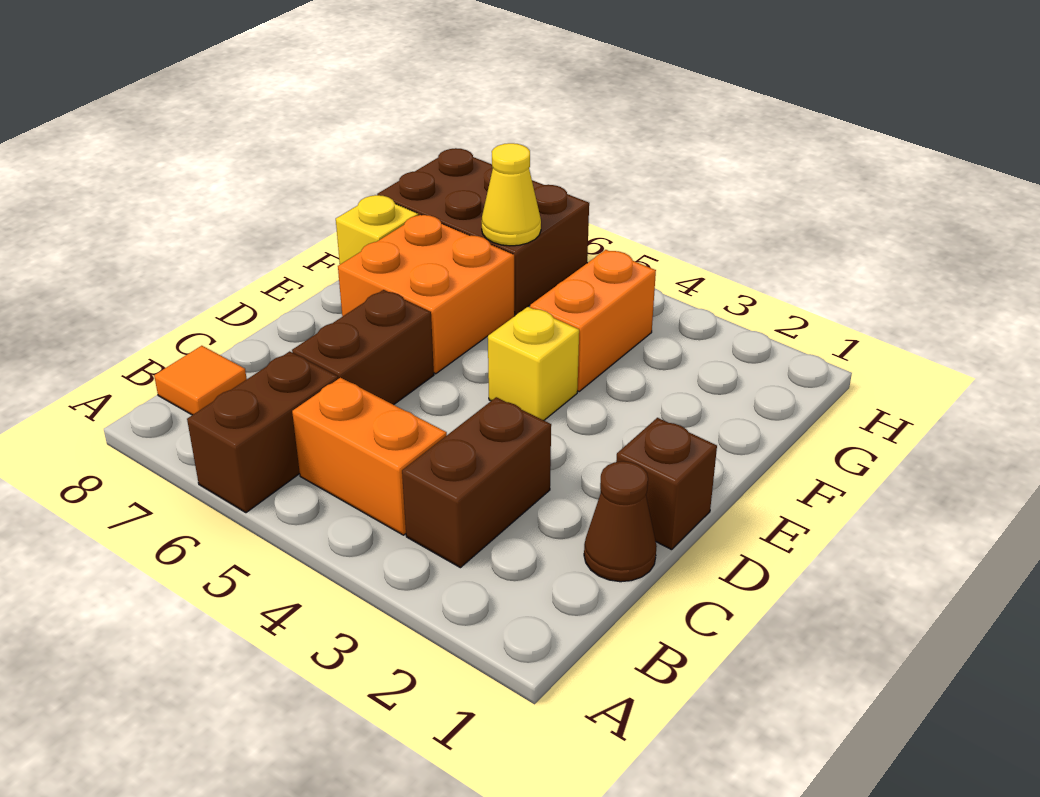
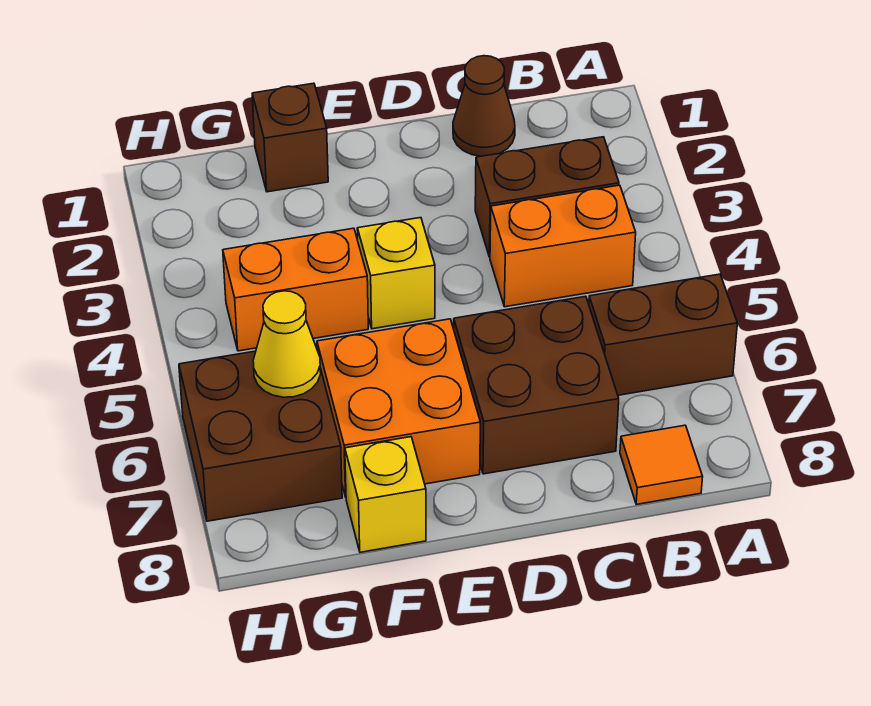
orange brick B4:B5 level 1 -> orange brick B4:C4 level 1
brown brick C6:D6 level 1 -> brown brick C6:D7 level 1
brown brick D1 level 1 -> brown brick F1 level 1
brown brick G6:H8 level 1 -> brown brick G6:H7 level 1

